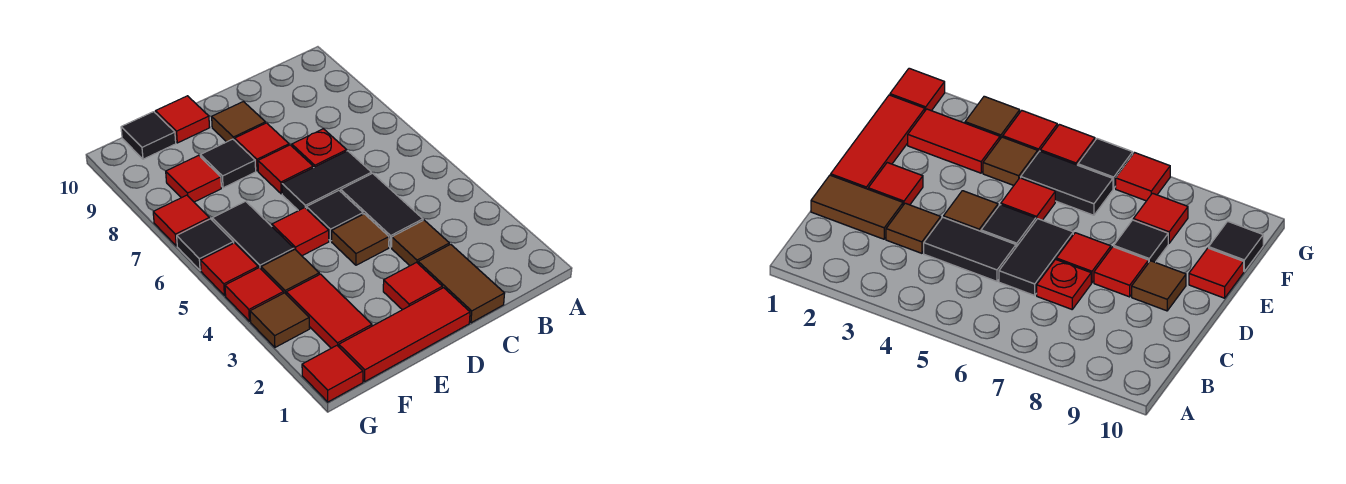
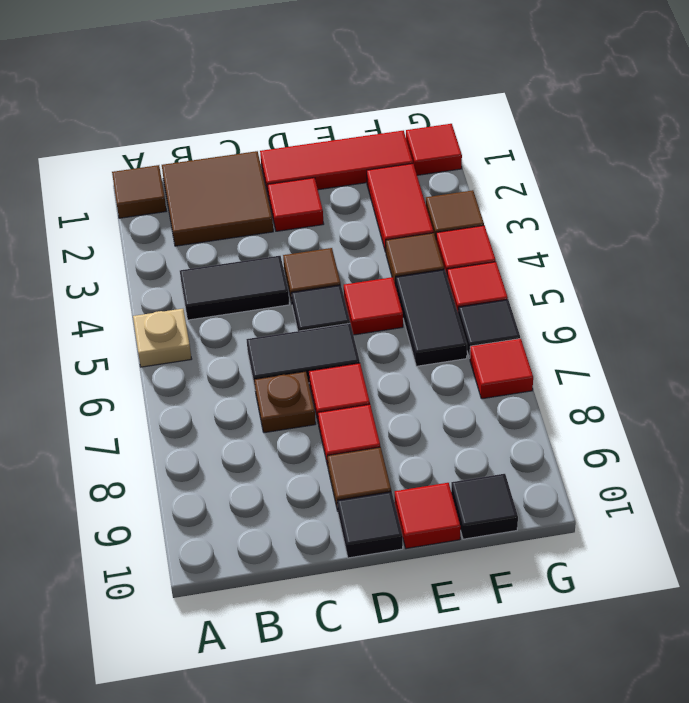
none -> tan plate A5 level 1
brown tile C1:C2 level 1 -> brown tile B1:C2 level 1
brown tile C3 level 1 -> brown tile A1 level 1
black tile C4:C5 level 1 -> black tile B4:C4 level 1
red plate C7 level 1 -> brown plate C7 level 1
black tile E8 level 1 -> black tile D10 level 1
red tile F8 level 1 -> none

